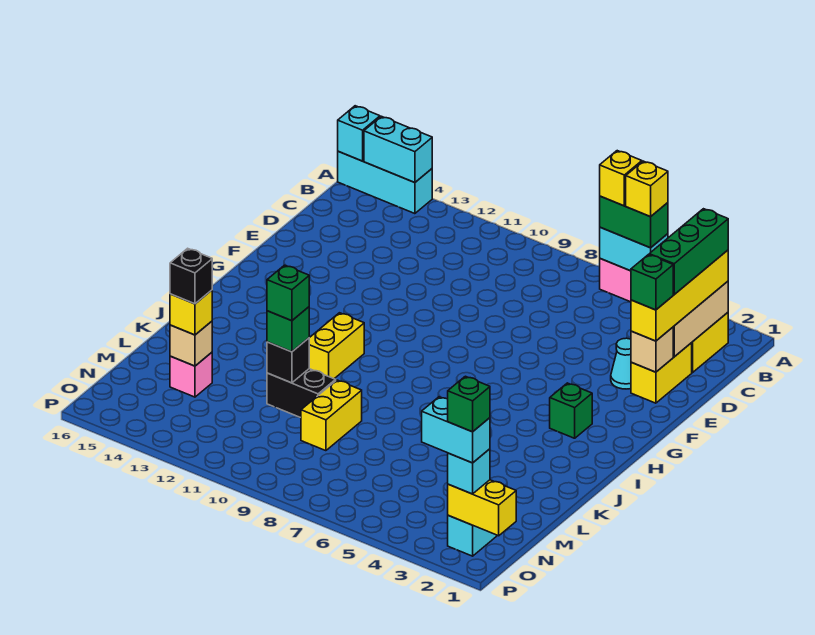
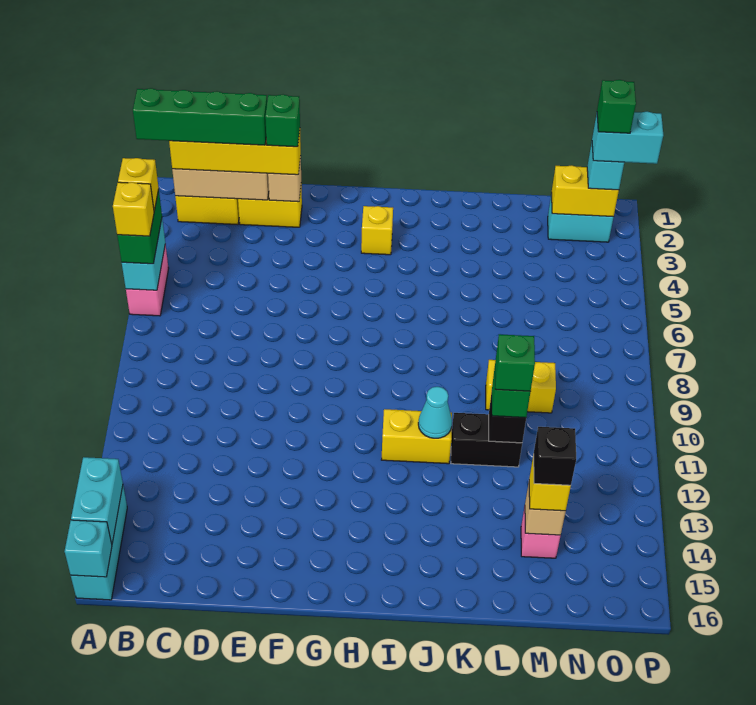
green brick B2:D2 level 4 -> green brick A2:D2 level 4
cyan cone E3 level 1 -> cyan cone J11 level 2
green brick H3 level 1 -> yellow brick H3 level 1
black brick L10:L11 level 1 -> black brick K11:L11 level 1
yellow brick O1:O2 level 2 -> yellow brick N2:O2 level 2
cyan brick O2:O3 level 4 -> cyan brick O2:P2 level 4

